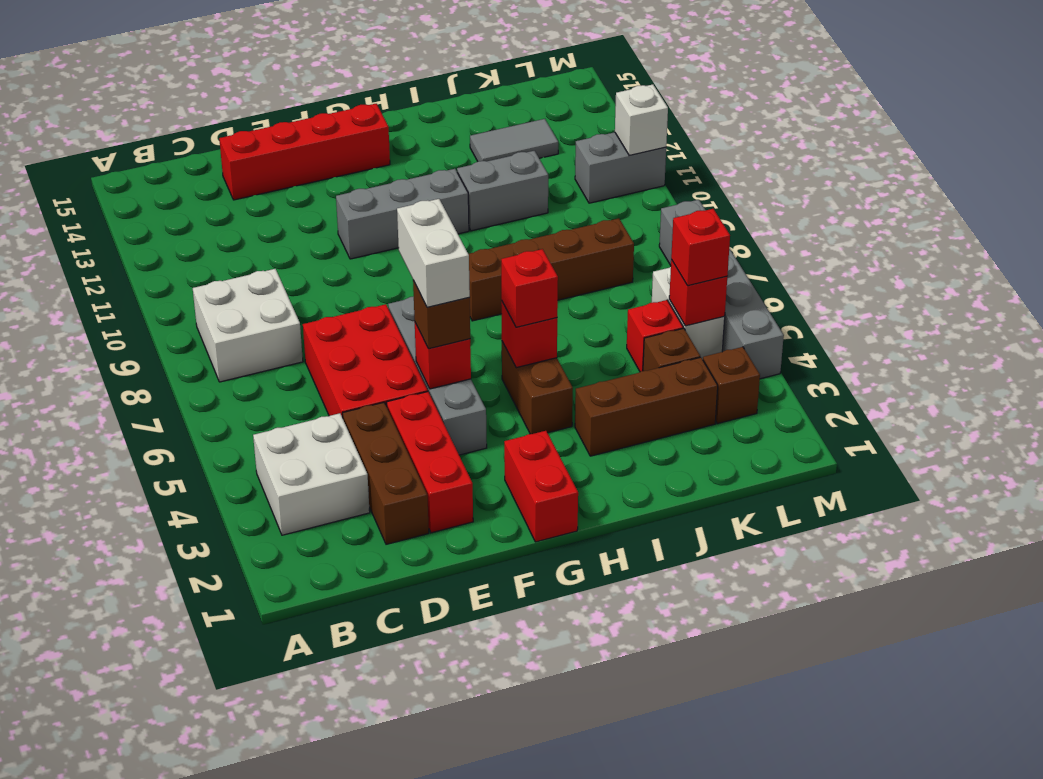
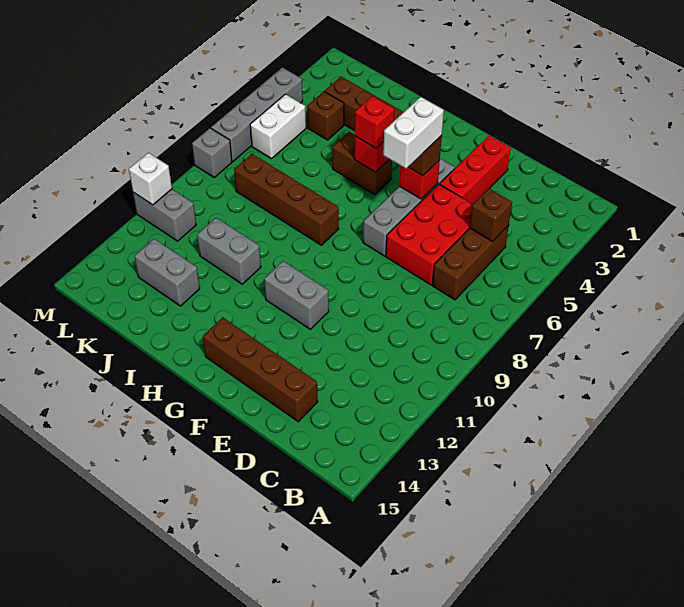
white brick B3:C4 level 1 -> none
white brick B8:C9 level 1 -> none
brown brick D2:D4 level 1 -> brown brick C5:C7 level 1
red brick D14:G14 level 1 -> brown brick D14:G14 level 1
grey brick F11:H11 level 1 -> grey brick F11:G11 level 1
red brick G1:G2 level 1 -> none
brown brick H4:H5 level 1 -> brown brick H5:I5 level 1
grey tile J13:K13 level 1 -> grey brick J13:K13 level 1
red brick K5 level 1 -> none
brown brick L3 level 1 -> brown brick C5 level 2
red brick L5 level 2 -> none
red brick L5 level 3 -> none

